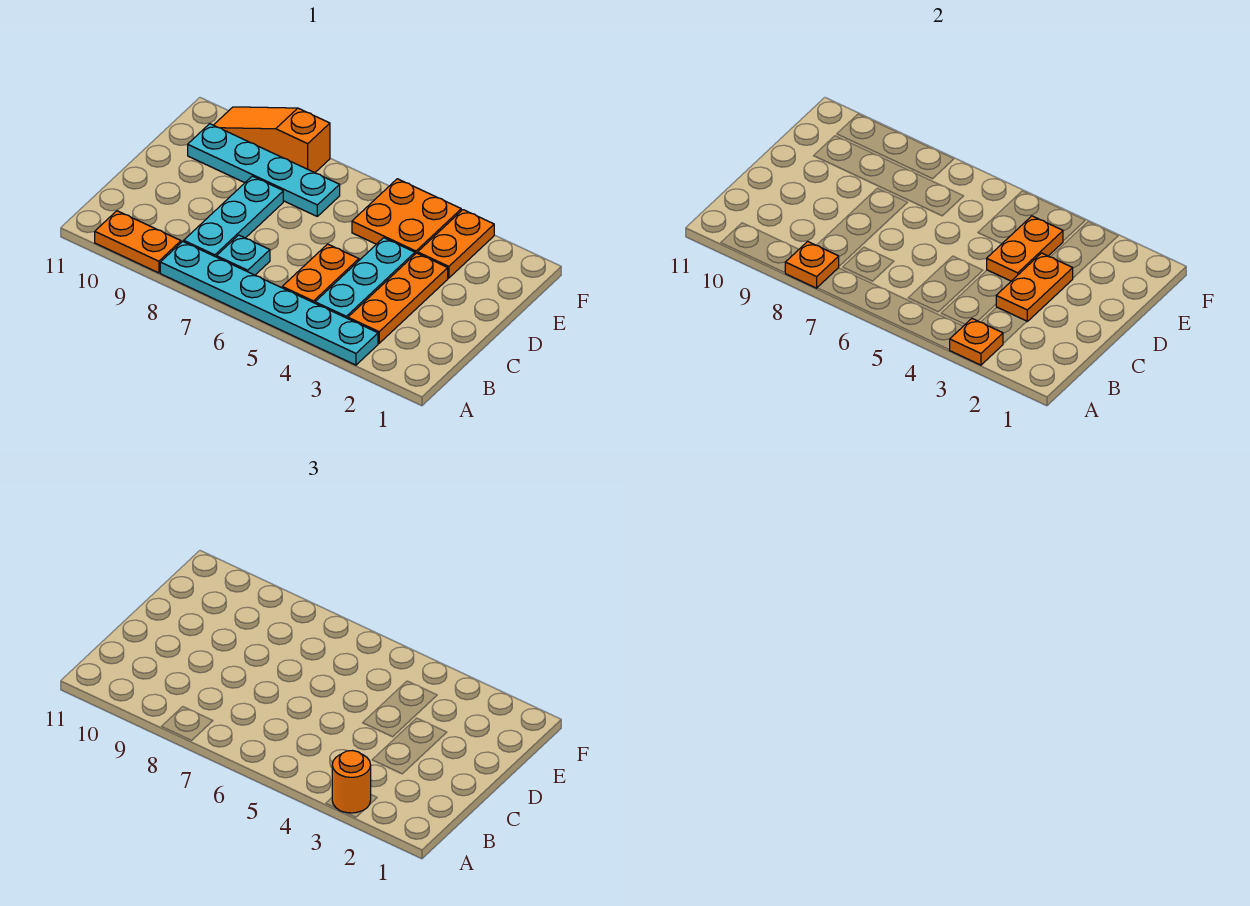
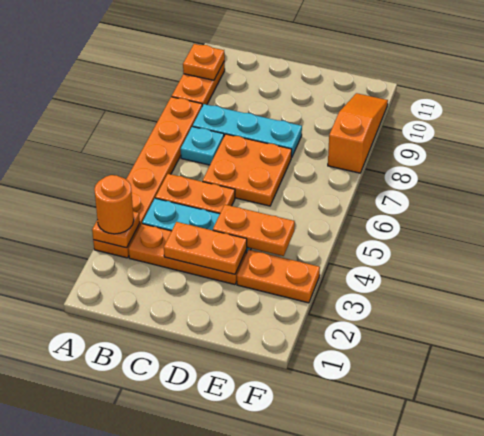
cyan plate A3:A8 level 1 -> orange plate A3:A8 level 1
orange plate A8 level 2 -> orange plate A10 level 2
orange plate E4:F5 level 1 -> orange plate C6:D7 level 1
cyan plate E7:E10 level 1 -> none

